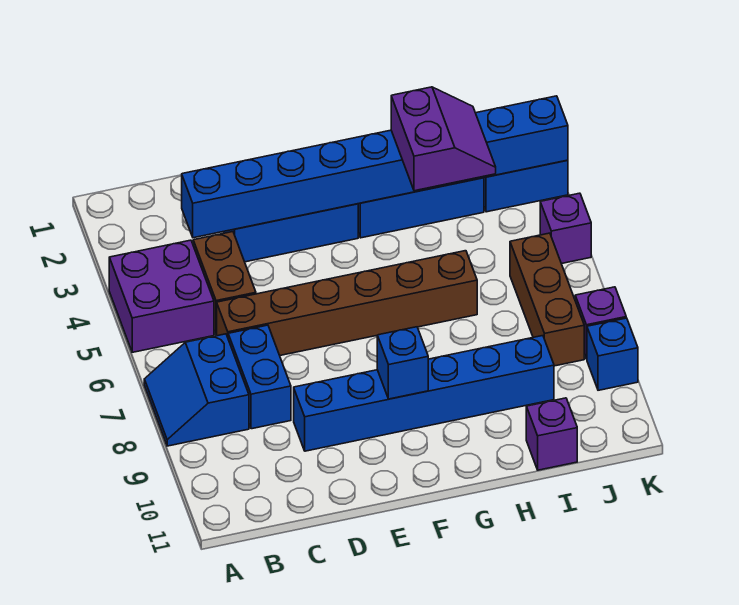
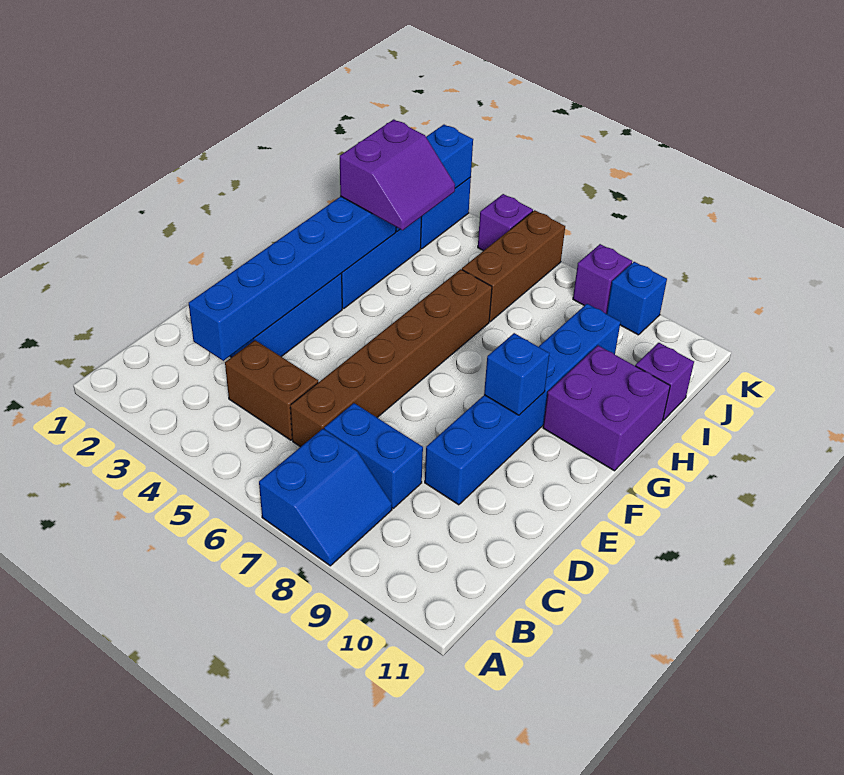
purple brick A4:B5 level 1 -> purple brick G10:H11 level 1
blue slope A7:B8 level 1 top B -> blue slope A7:B8 level 1 top 7
purple slope H3:I4 level 3 top H -> purple slope H3:I4 level 3 top 3
brown brick J6:J8 level 1 -> brown brick I6:K6 level 1

